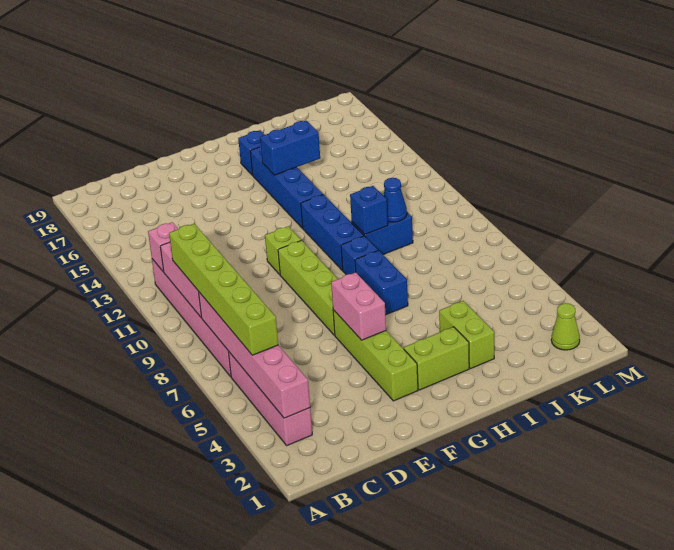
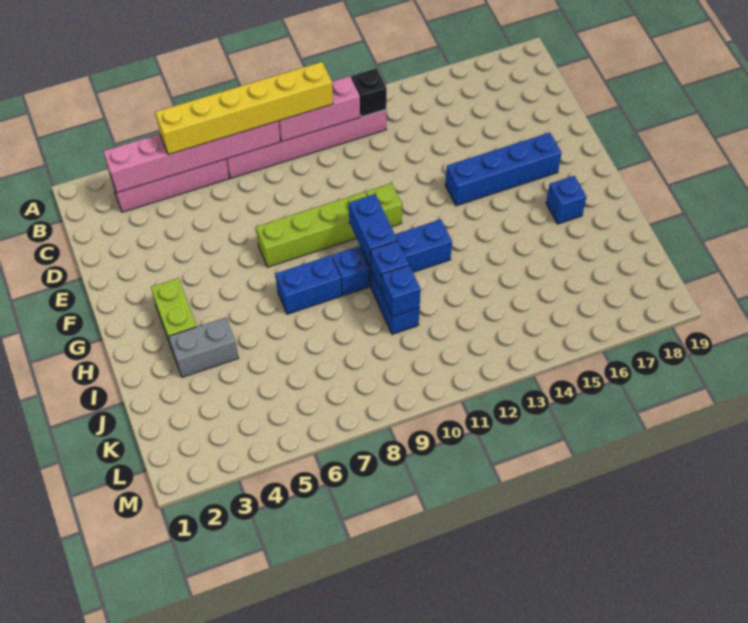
lime brick B5:B10 level 3 -> yellow brick B5:B10 level 3
pink brick B12 level 2 -> black brick B12 level 2
lime brick F3:F6 level 1 -> none
pink brick F5:F6 level 2 -> none
blue brick H13:H16 level 1 -> blue brick F14:F17 level 1
blue brick H15:I15 level 2 -> blue brick G10:H10 level 2
lime brick I3:I4 level 1 -> grey brick I3:I4 level 1
blue cone J10 level 2 -> blue brick J10 level 2
lime cone L2 level 1 -> none

